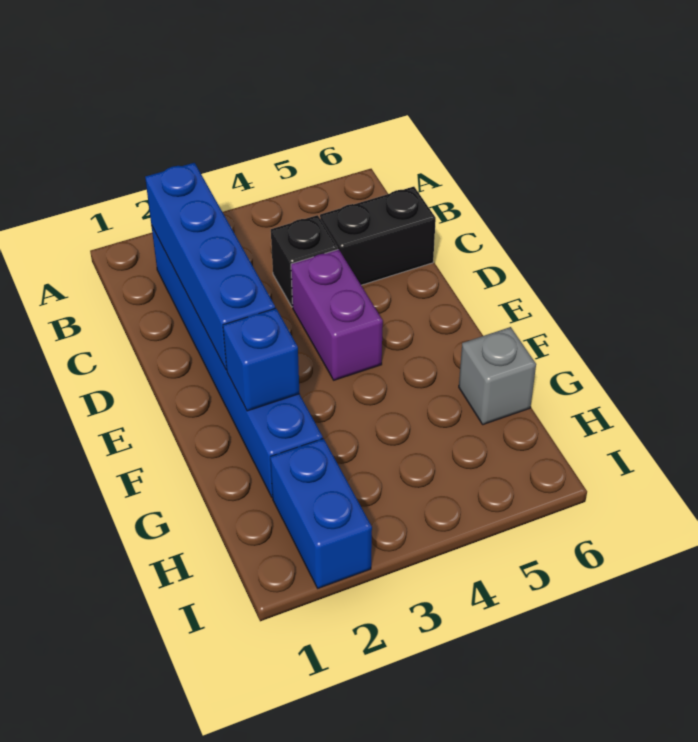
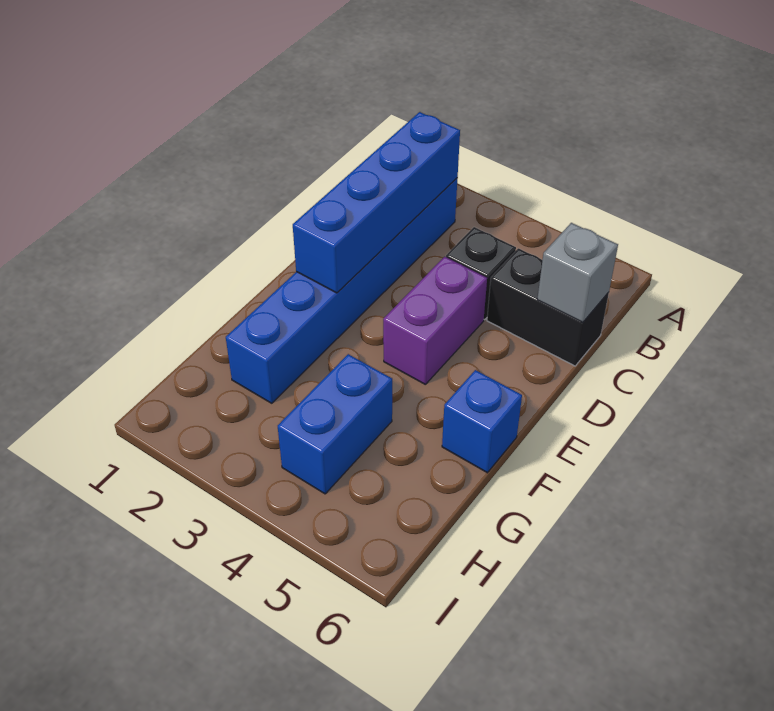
blue brick F2 level 2 -> blue brick F6 level 1
grey brick G6 level 1 -> grey brick C6 level 2
blue brick H2:I2 level 1 -> blue brick G4:H4 level 1

